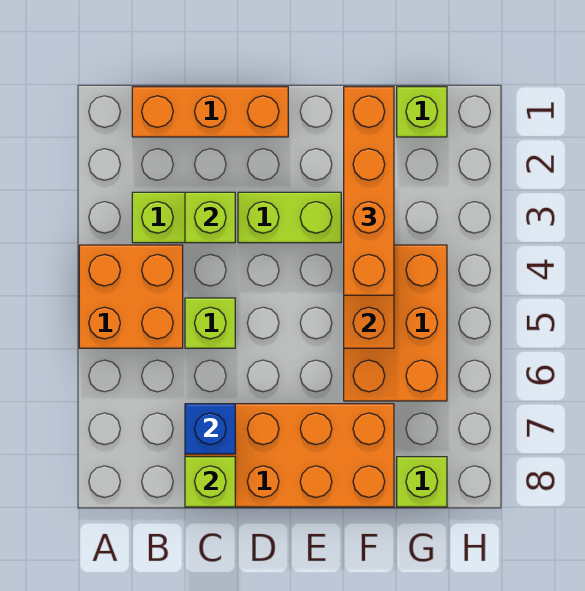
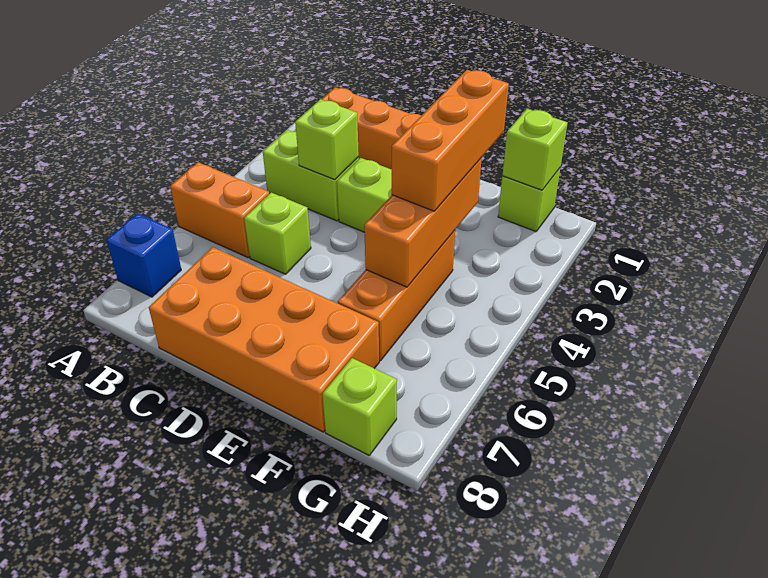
orange brick A4:B5 level 1 -> orange brick A5:B5 level 1
blue brick C7 level 2 -> blue brick A7 level 1
lime brick C8 level 2 -> lime brick G1 level 2
orange brick F1:F4 level 3 -> orange brick F2:F4 level 3
orange brick F4:G6 level 1 -> orange brick F4:F6 level 1

